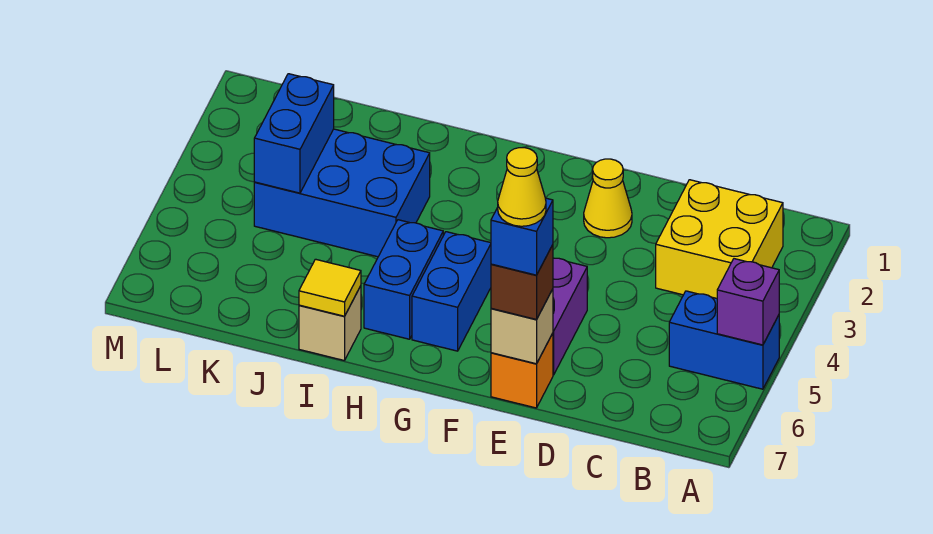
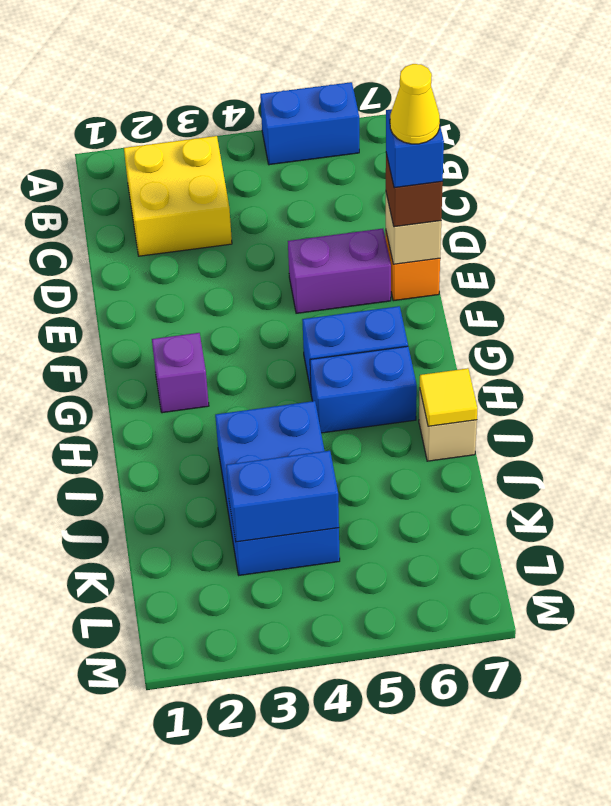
blue brick A5:B5 level 1 -> blue brick A5:A6 level 1
purple brick A5 level 2 -> purple brick G2 level 1
yellow cone E2 level 1 -> none

